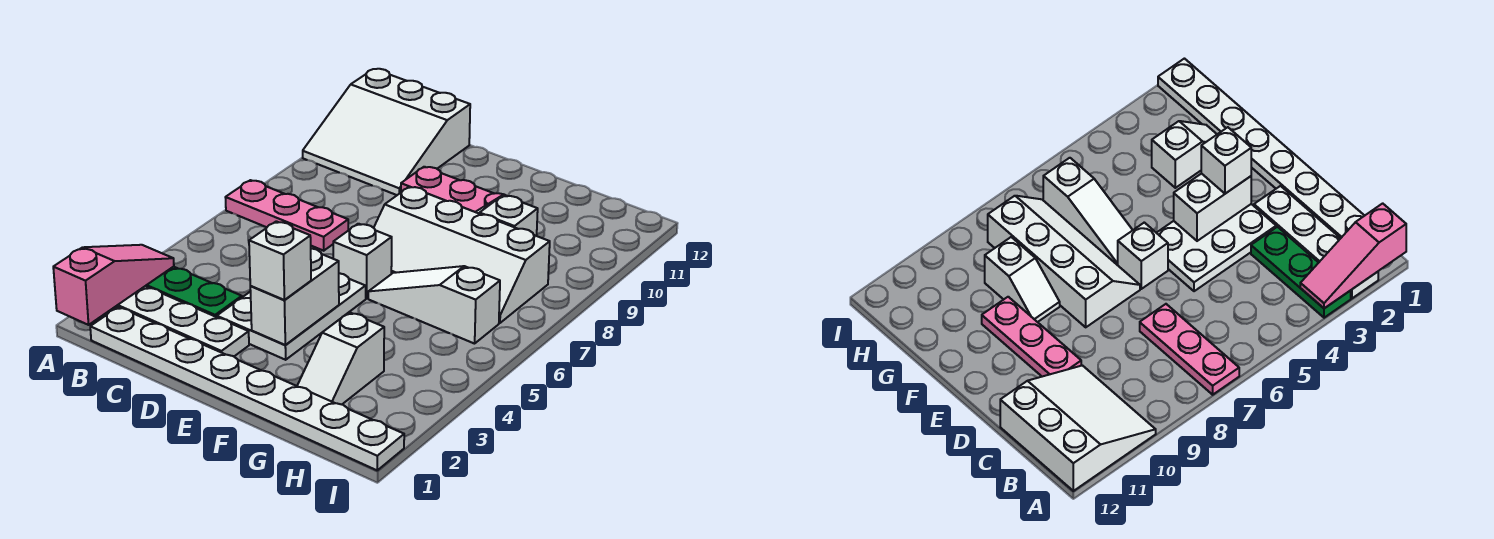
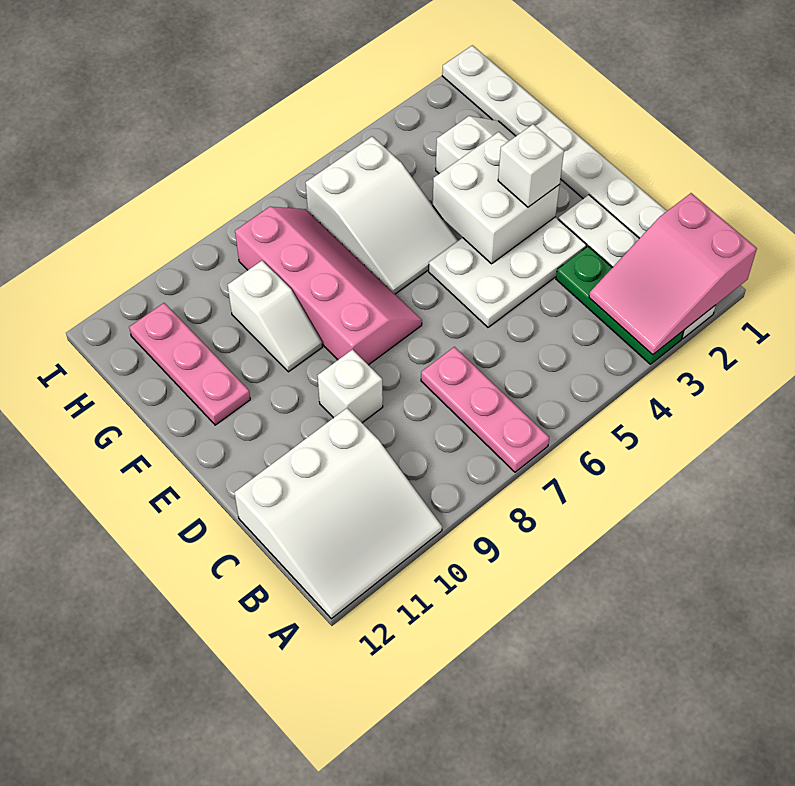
pink slope A1:A3 level 2 top 1 -> pink slope A1:B3 level 2 top 1
white slope A10:C12 level 1 top 12 -> white slope A10:C12 level 1 top C
pink plate D10:F10 level 1 -> pink plate F11:H11 level 1
white brick E3:E4 level 2 -> white brick E3:F4 level 2
white brick E6 level 1 -> white brick D9 level 1
white slope E7:H8 level 1 top 8 -> pink slope E7:H8 level 1 top 8
white slope F6:H6 level 1 top H -> white slope F5:H6 level 1 top H

